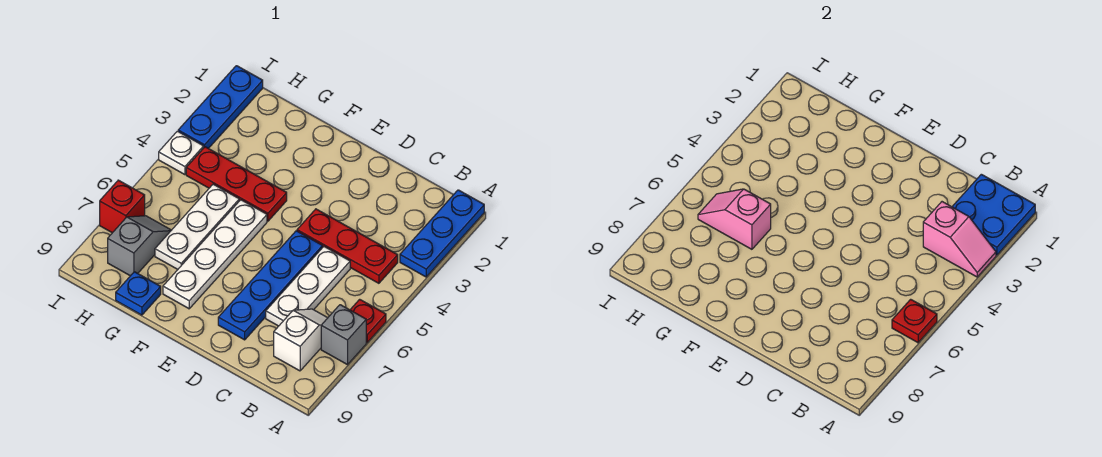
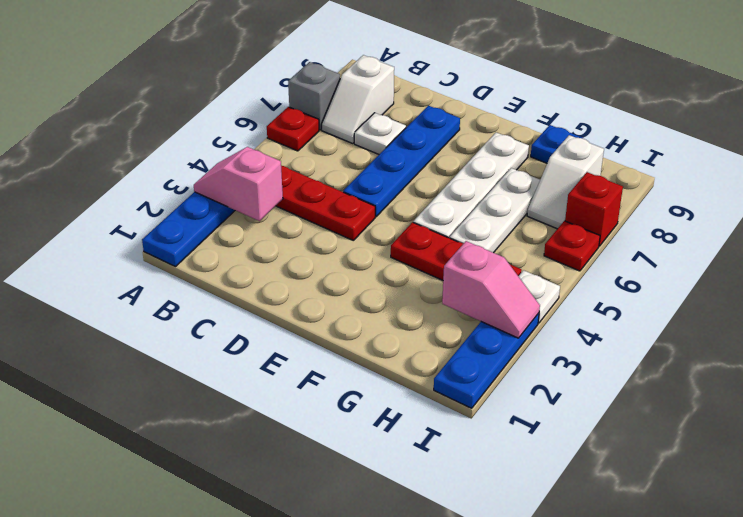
blue plate A1:B2 level 2 -> none
red plate A6 level 2 -> red plate I6 level 1
white plate C5:C7 level 1 -> white plate C7 level 1
pink slope G6:H6 level 2 top G -> pink slope H3:I3 level 2 top H
grey slope H7:H8 level 1 top 8 -> white slope H7:H8 level 1 top 8

